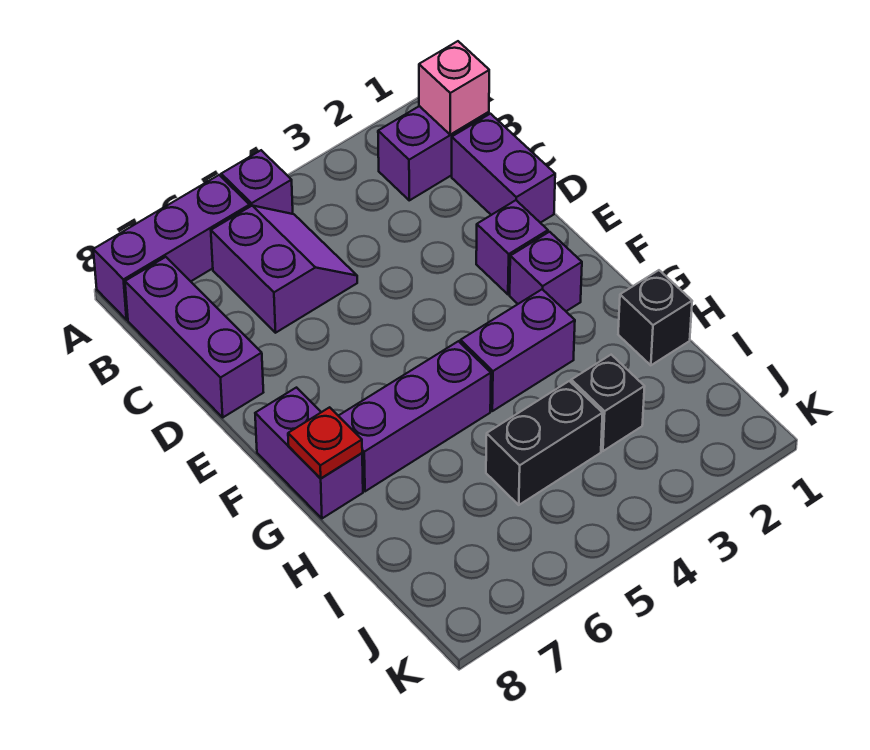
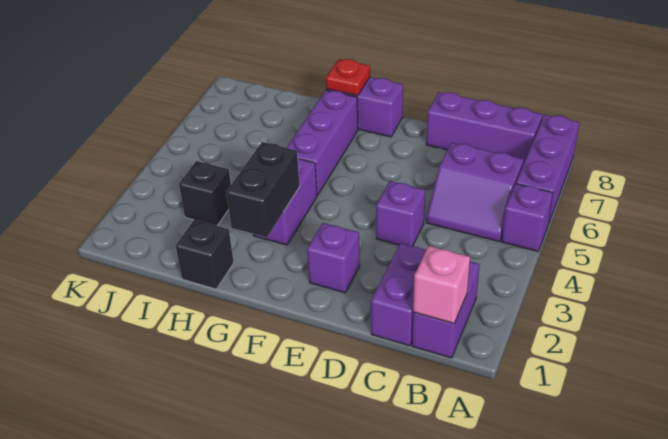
purple brick C1:D1 level 1 -> purple brick C1:C2 level 1
purple brick F2 level 1 -> purple brick D4 level 1
black brick I4:I5 level 1 -> black brick G2:G3 level 2

